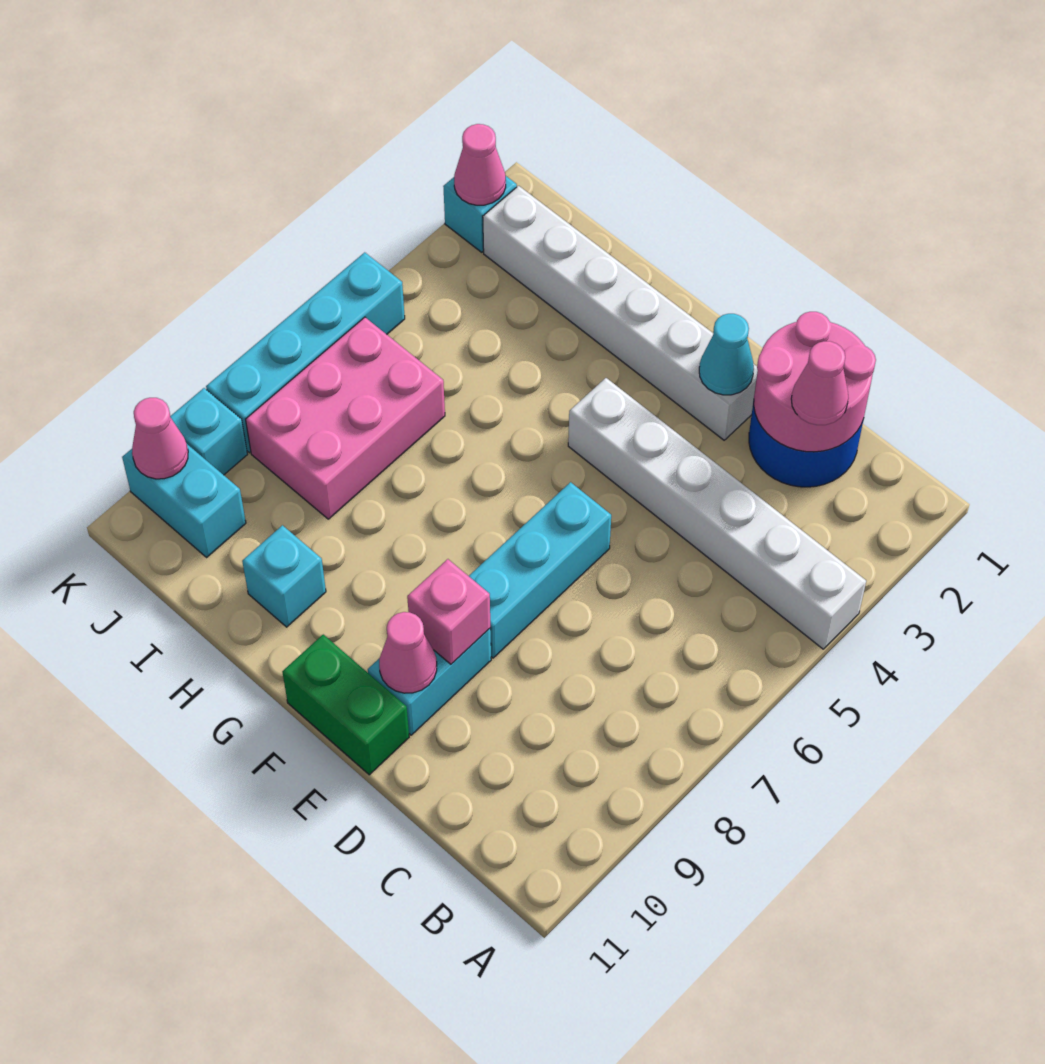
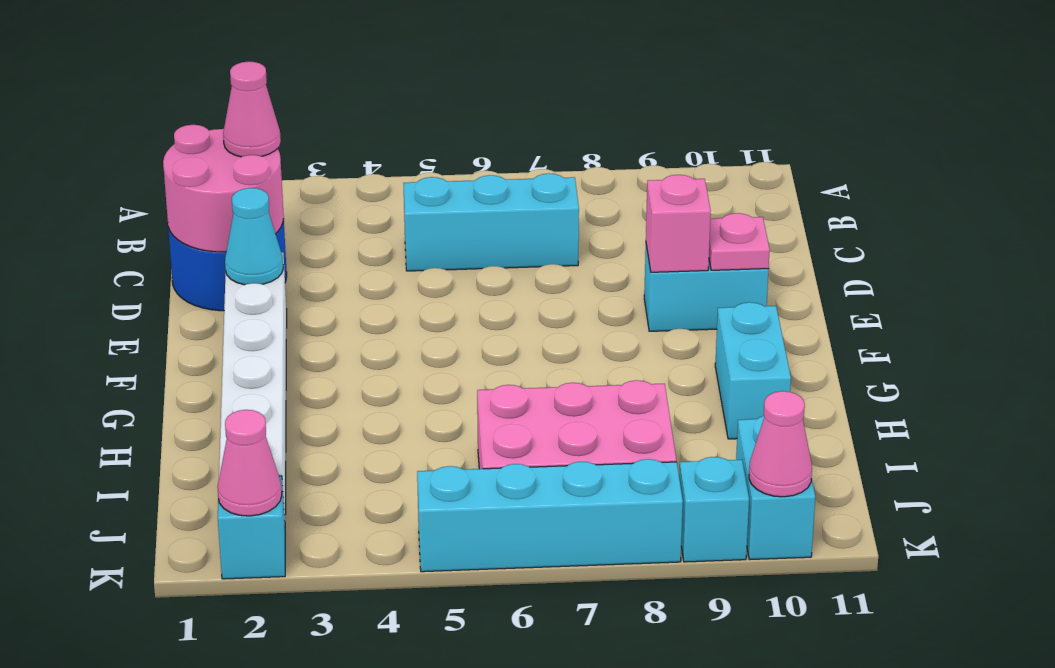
white brick A4:F4 level 1 -> none
cyan brick E6:E8 level 1 -> cyan brick C5:C7 level 1
pink cone E10 level 2 -> pink plate E10 level 2
green brick E11:F11 level 1 -> none
cyan brick H10 level 1 -> cyan brick G10:H10 level 1

